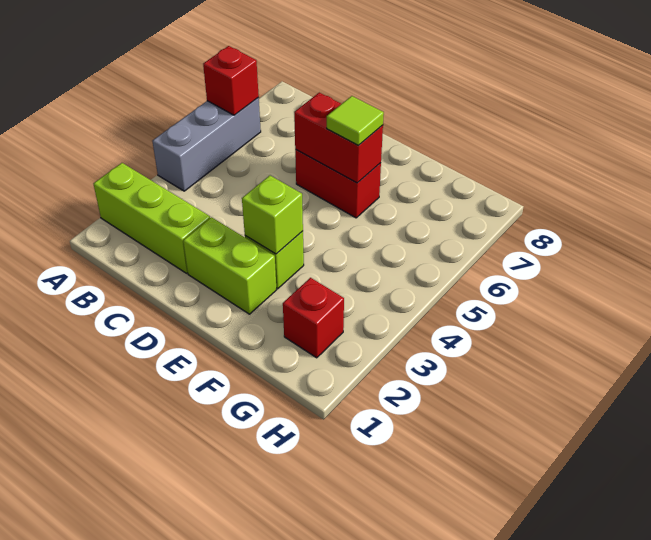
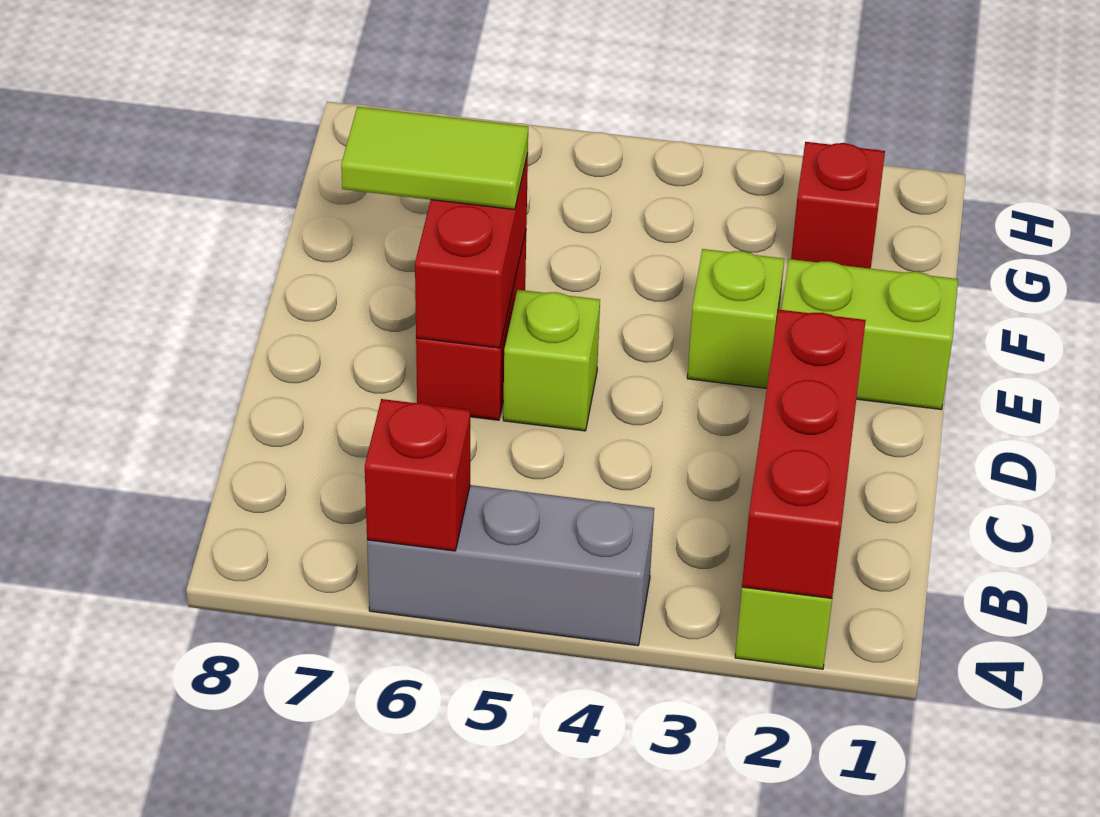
none -> red brick A2:C2 level 2
lime brick D2:E2 level 1 -> lime brick E1:E2 level 1
lime brick E3 level 2 -> lime brick D5 level 1
lime tile E6 level 3 -> lime tile E6:E7 level 3

